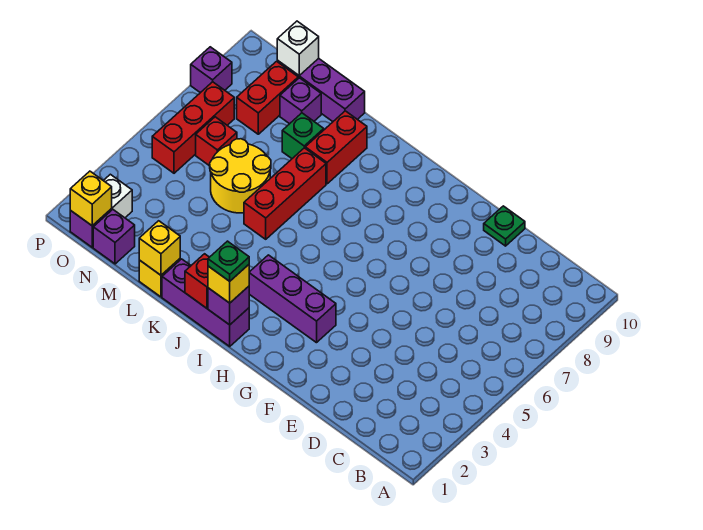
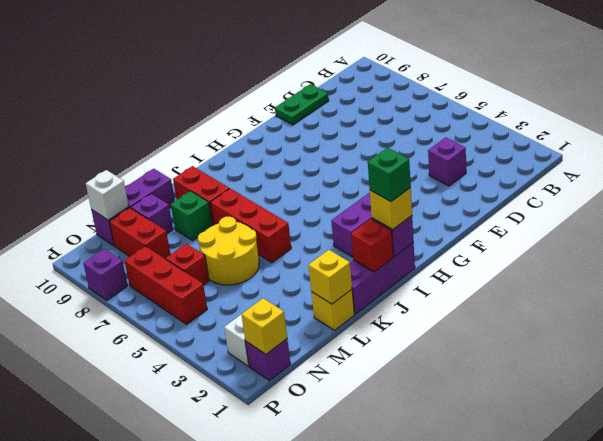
green plate E10 level 1 -> green plate D10:E10 level 1
green plate I1 level 4 -> green brick I1 level 4
purple brick N1 level 1 -> purple brick D3 level 1

